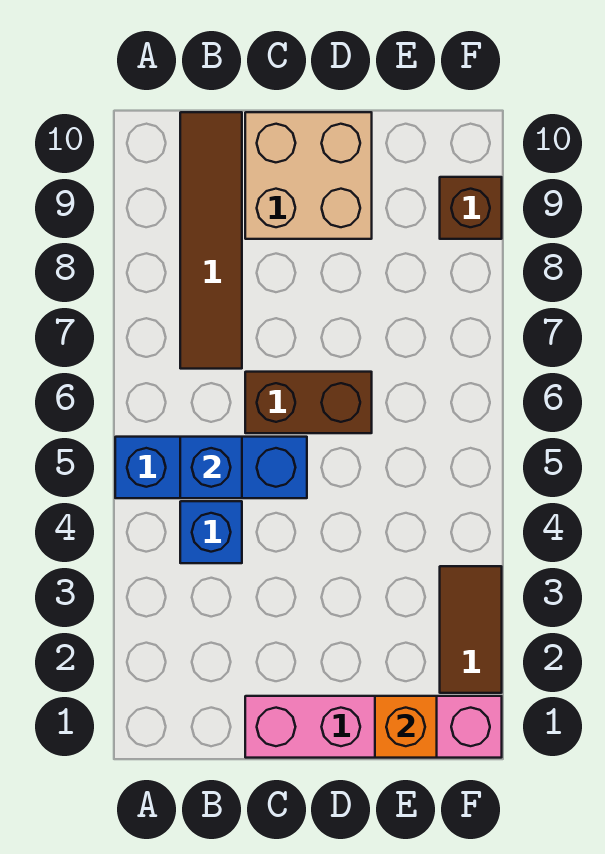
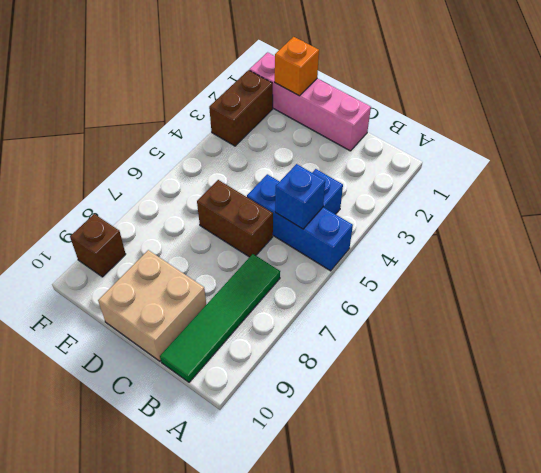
brown tile B7:B10 level 1 -> green tile B7:B10 level 1
brown tile F2:F3 level 1 -> brown brick F2:F3 level 1

